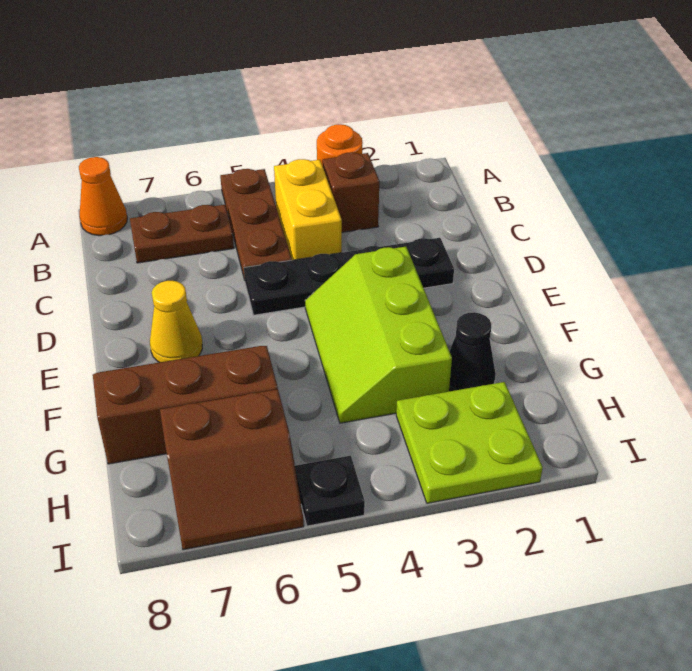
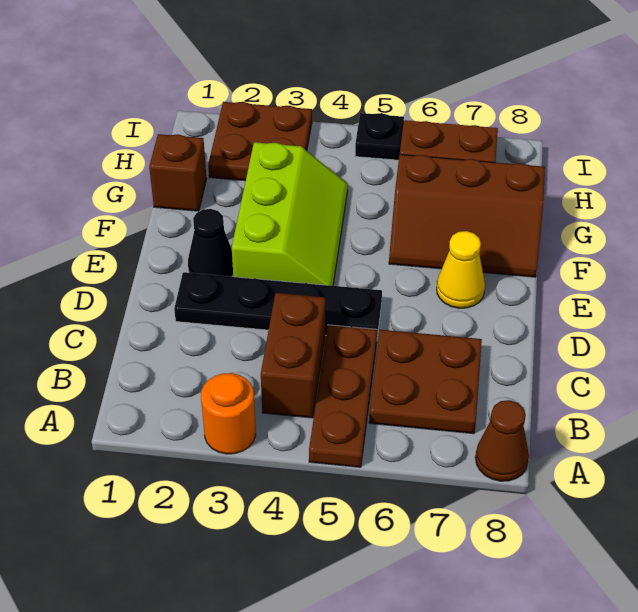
orange cone A8 level 1 -> brown cone A8 level 1
brown brick B3 level 1 -> brown brick G1 level 1
yellow brick B4:C4 level 1 -> brown brick B4:C4 level 1
brown plate B6:B7 level 1 -> brown plate B6:C7 level 1
black cone G2 level 1 -> black cone E2 level 1
lime plate H2:I3 level 1 -> brown plate H2:I3 level 1

